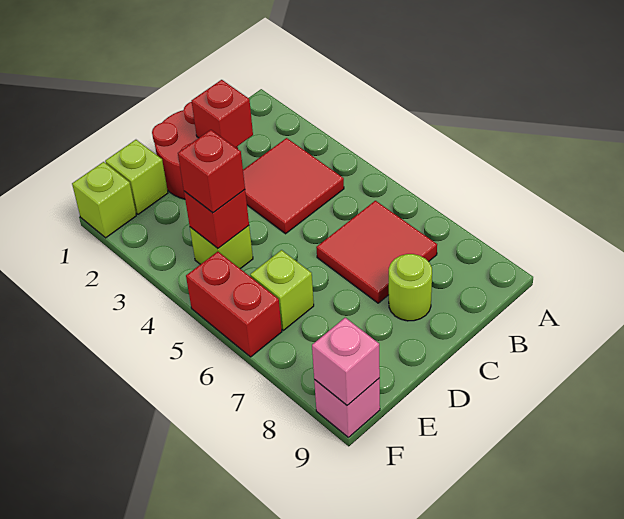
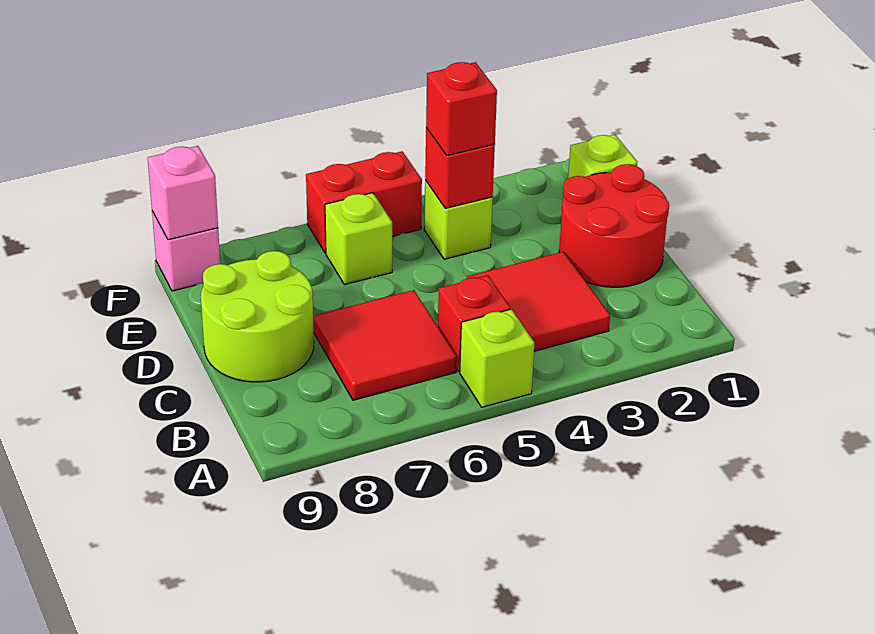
red brick C2 level 2 -> red brick B5 level 1
lime round brick C8 level 1 -> lime round brick C8:D9 level 1
lime brick F1 level 1 -> lime brick A5 level 1

